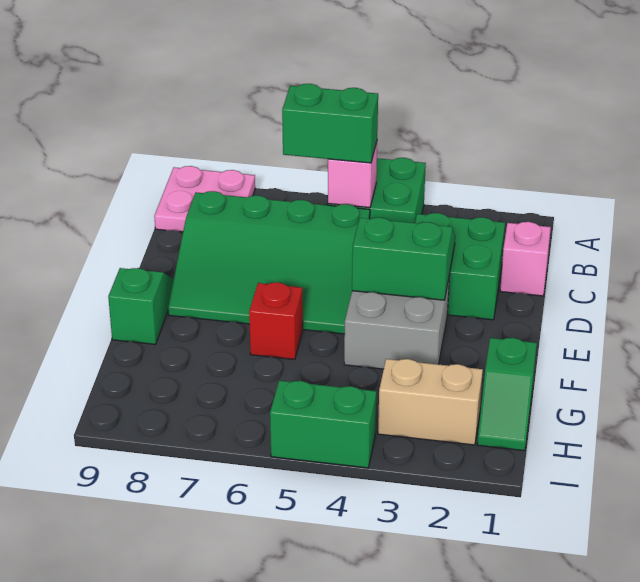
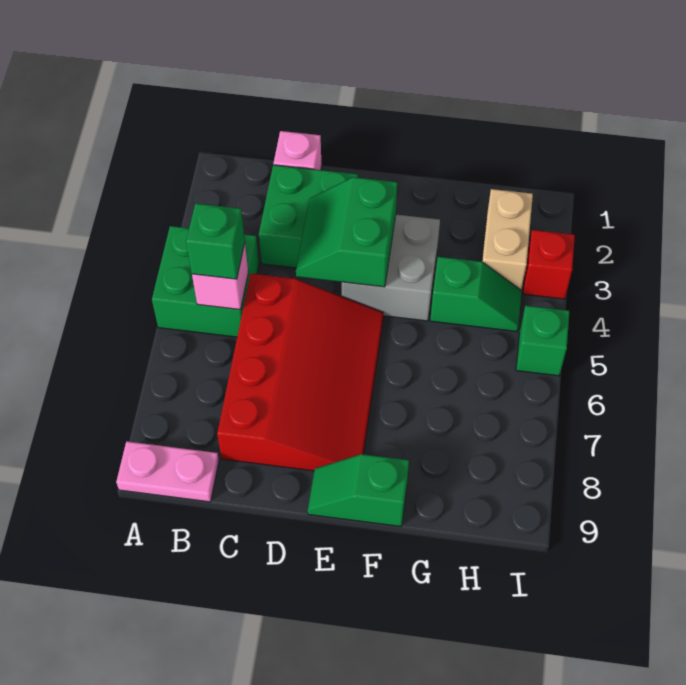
pink plate A8:B9 level 1 -> pink plate A9:B9 level 1
green brick B5:B6 level 3 -> green brick B5 level 3
green slope C5:E8 level 1 top C -> red slope C5:E8 level 1 top C
red brick F6 level 1 -> red brick I3 level 1
green slope G1:H1 level 1 top G -> green slope G4:H4 level 1 top G
green brick I4:I5 level 1 -> green brick I5 level 1

